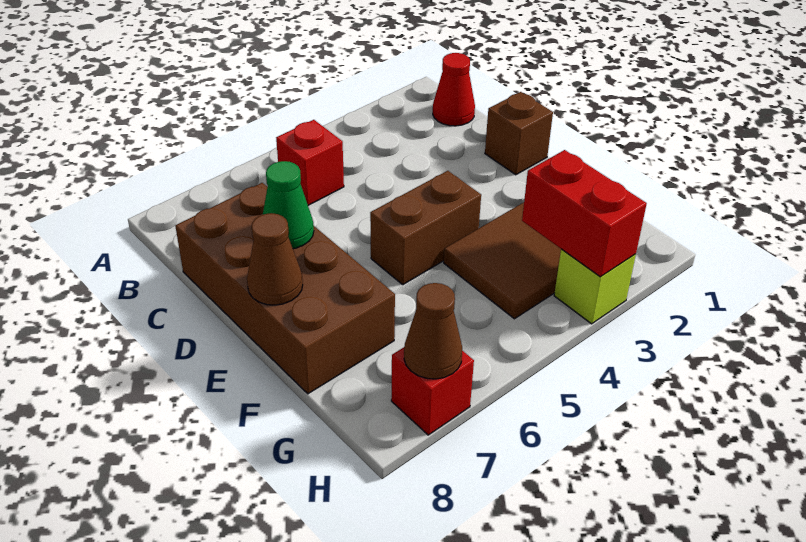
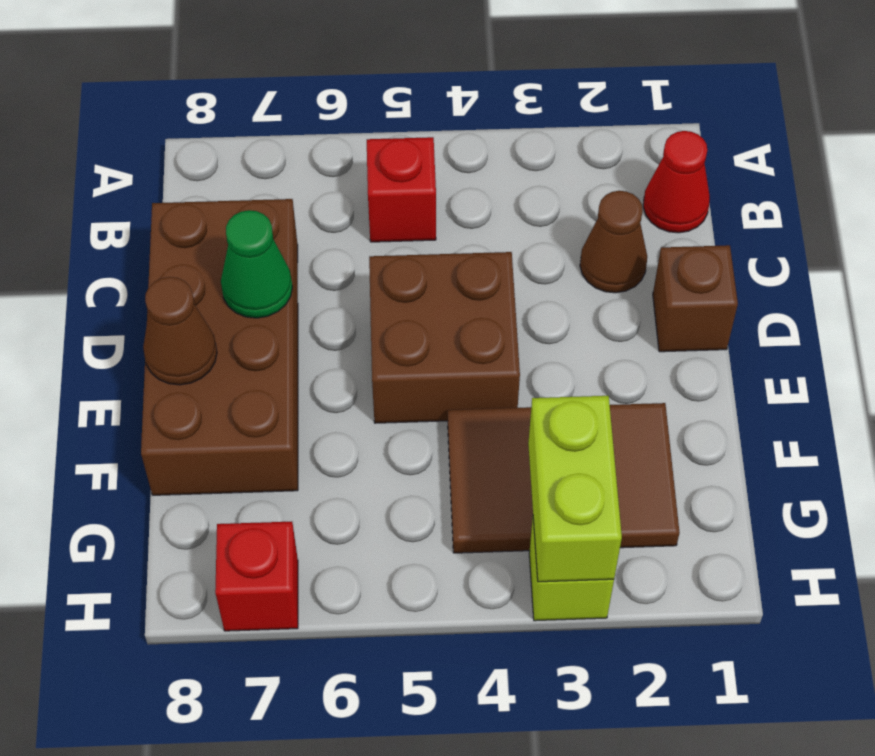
brown brick E4:E5 level 1 -> brown brick D4:E5 level 1
red brick G3:H3 level 2 -> lime brick G3:H3 level 2
brown cone H7 level 2 -> brown cone C2 level 1

